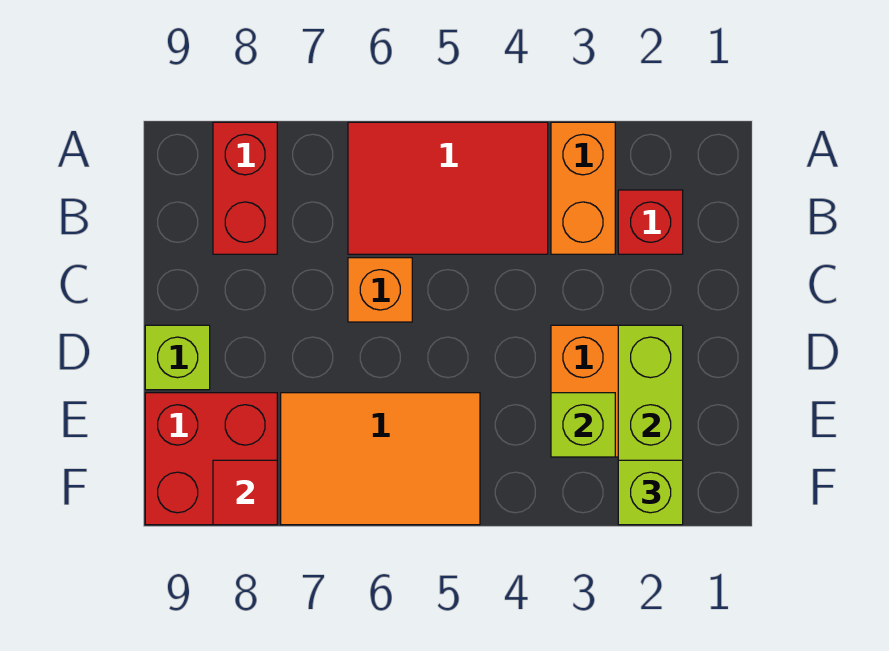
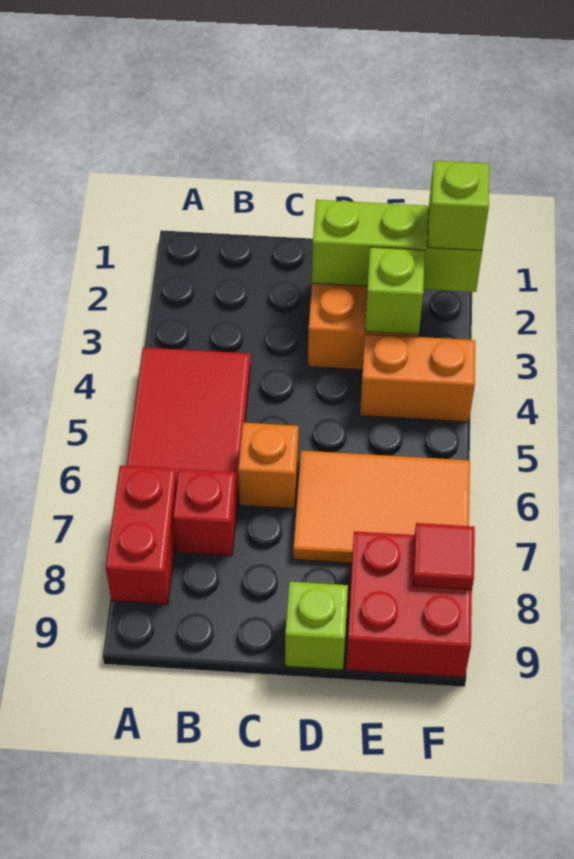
orange brick A3:B3 level 1 -> orange brick E4:F4 level 1
red brick A8:B8 level 1 -> red brick A7:A8 level 1
red brick B2 level 1 -> red brick B7 level 1
orange tile E5:F7 level 1 -> orange tile D6:F7 level 1

